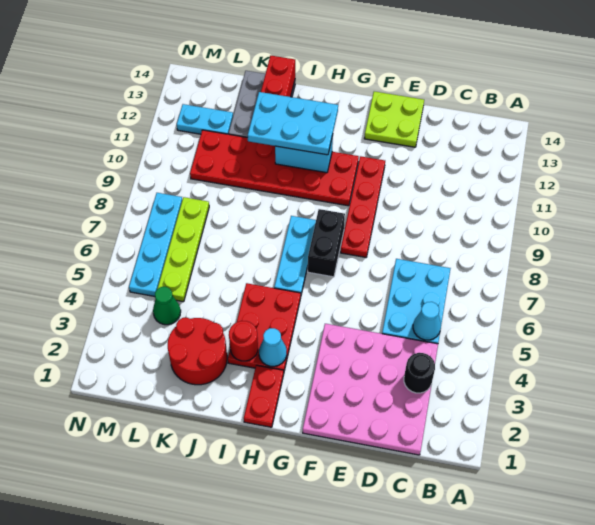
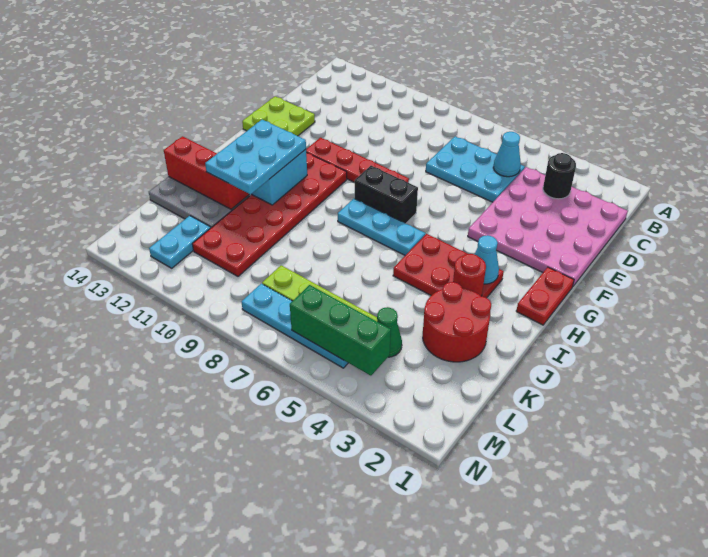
red plate H1:H2 level 1 -> red plate G1:H1 level 1
none -> green brick M4:M6 level 2

